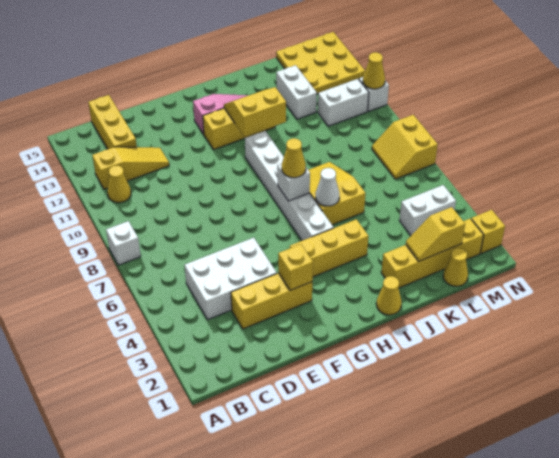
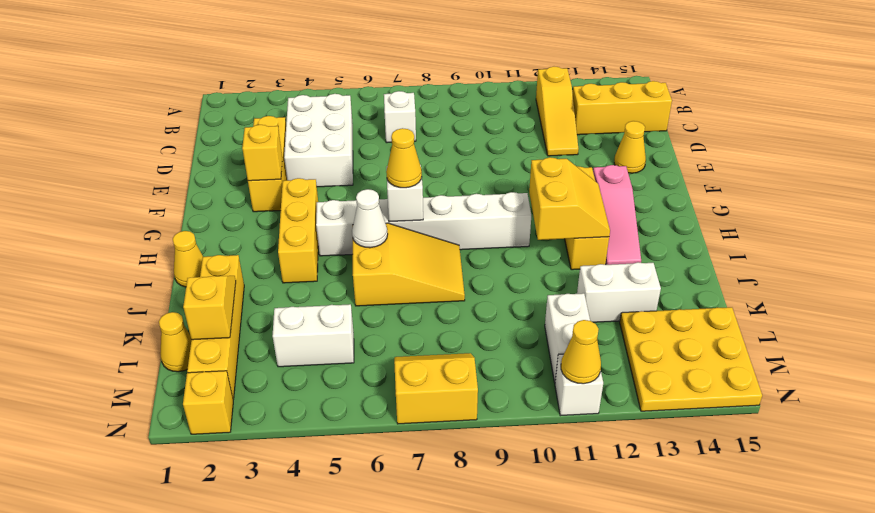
white brick A8 level 1 -> white brick C7 level 1
yellow cone B11 level 1 -> yellow cone E14 level 1
white brick L4:M4 level 1 -> white brick L4:L5 level 1

